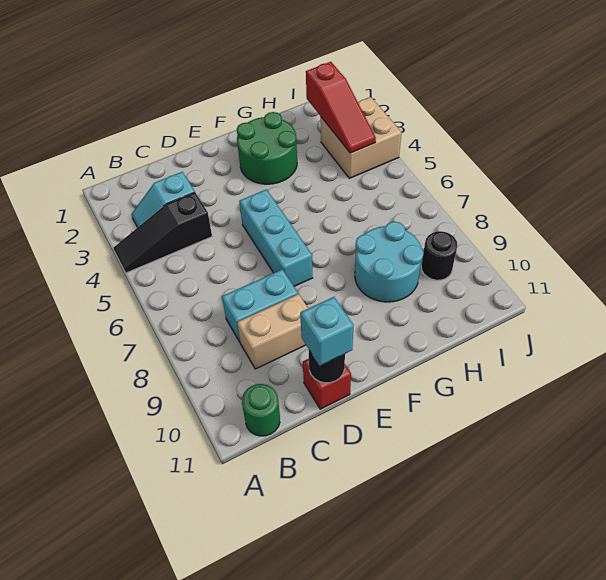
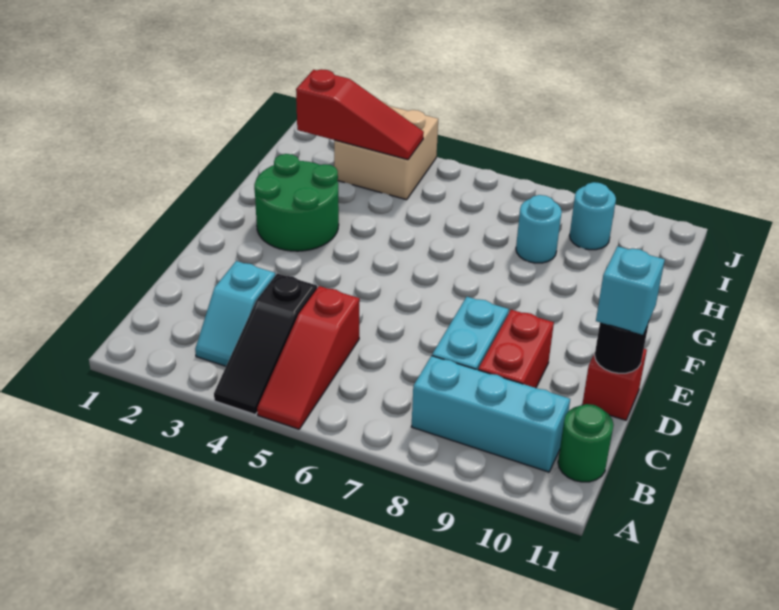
none -> red slope A5:C5 level 1 top C
tan brick C9:D9 level 1 -> red brick C9:D9 level 1
cyan brick E5:E7 level 1 -> cyan brick B8:B10 level 1
cyan round brick G8:H9 level 1 -> cyan round brick H8 level 1
black round brick I9 level 1 -> cyan round brick I9 level 1

